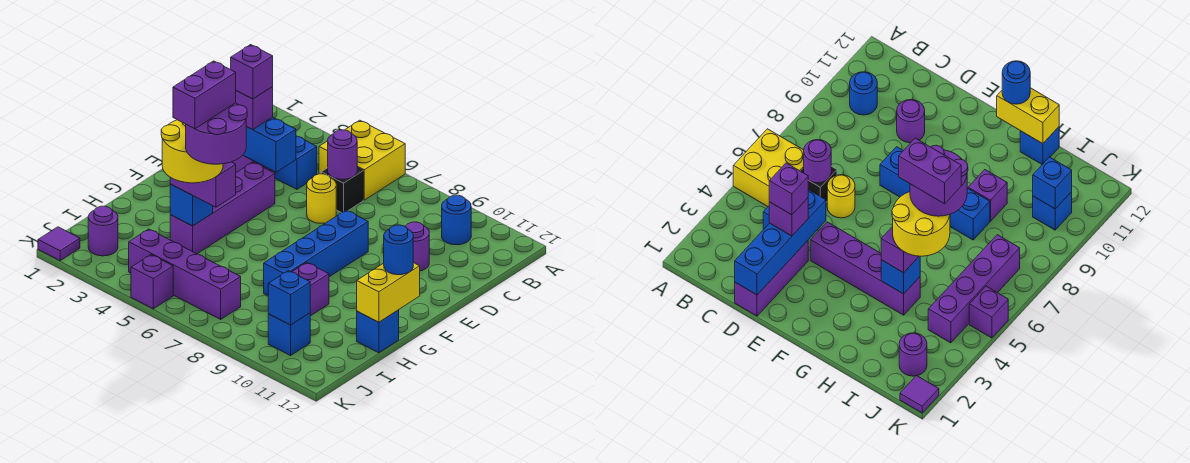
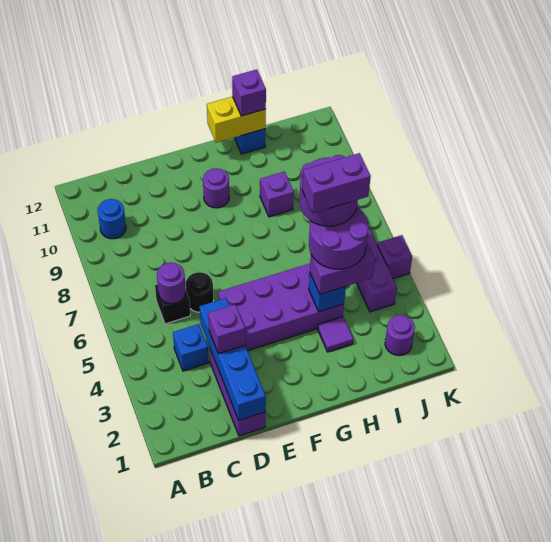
yellow brick A5:B6 level 1 -> none
purple brick D3 level 4 -> purple brick H12 level 3
yellow round brick D6 level 1 -> black round brick D6 level 1
purple round brick D10 level 1 -> purple round brick F10 level 1
purple brick E4:H4 level 1 -> purple brick E4:H5 level 1
blue brick E8:H8 level 1 -> none
blue round brick G12 level 3 -> none
purple brick H4:H5 level 3 -> purple brick H4:I4 level 3
yellow round brick H4:I5 level 4 -> purple round brick H4:I5 level 4
blue brick J10 level 1 -> none
blue brick J10 level 2 -> none
purple tile K1 level 1 -> purple tile H3 level 1

